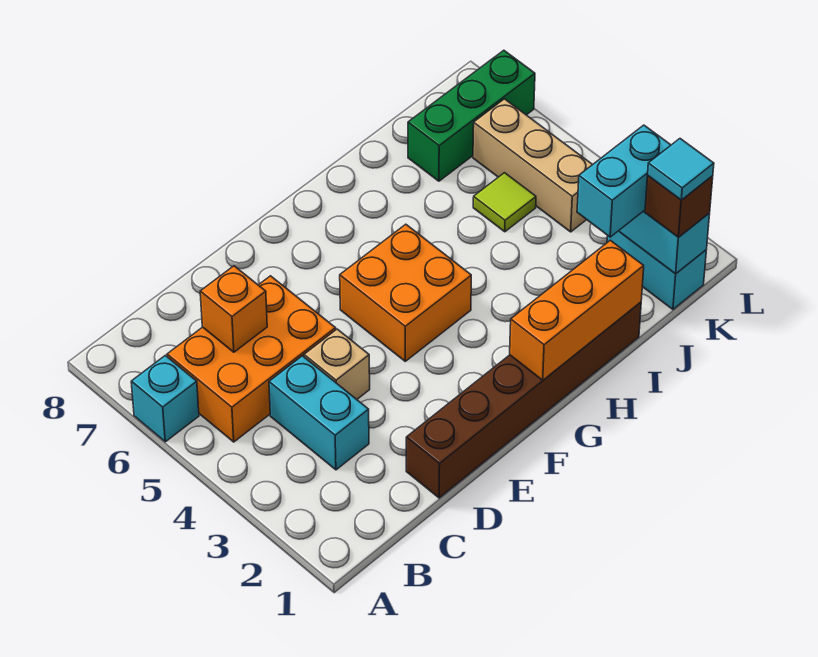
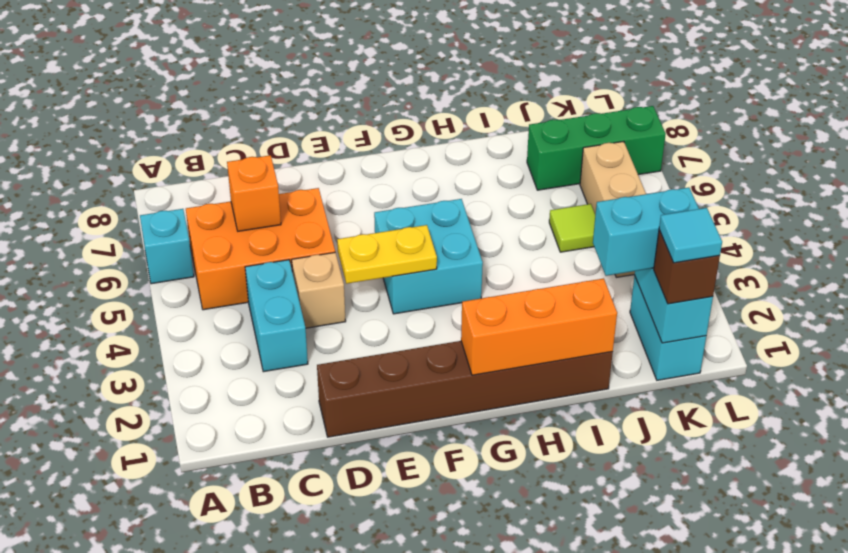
none -> yellow plate E4:F4 level 2
orange brick F4:G5 level 1 -> cyan brick F4:G5 level 1

